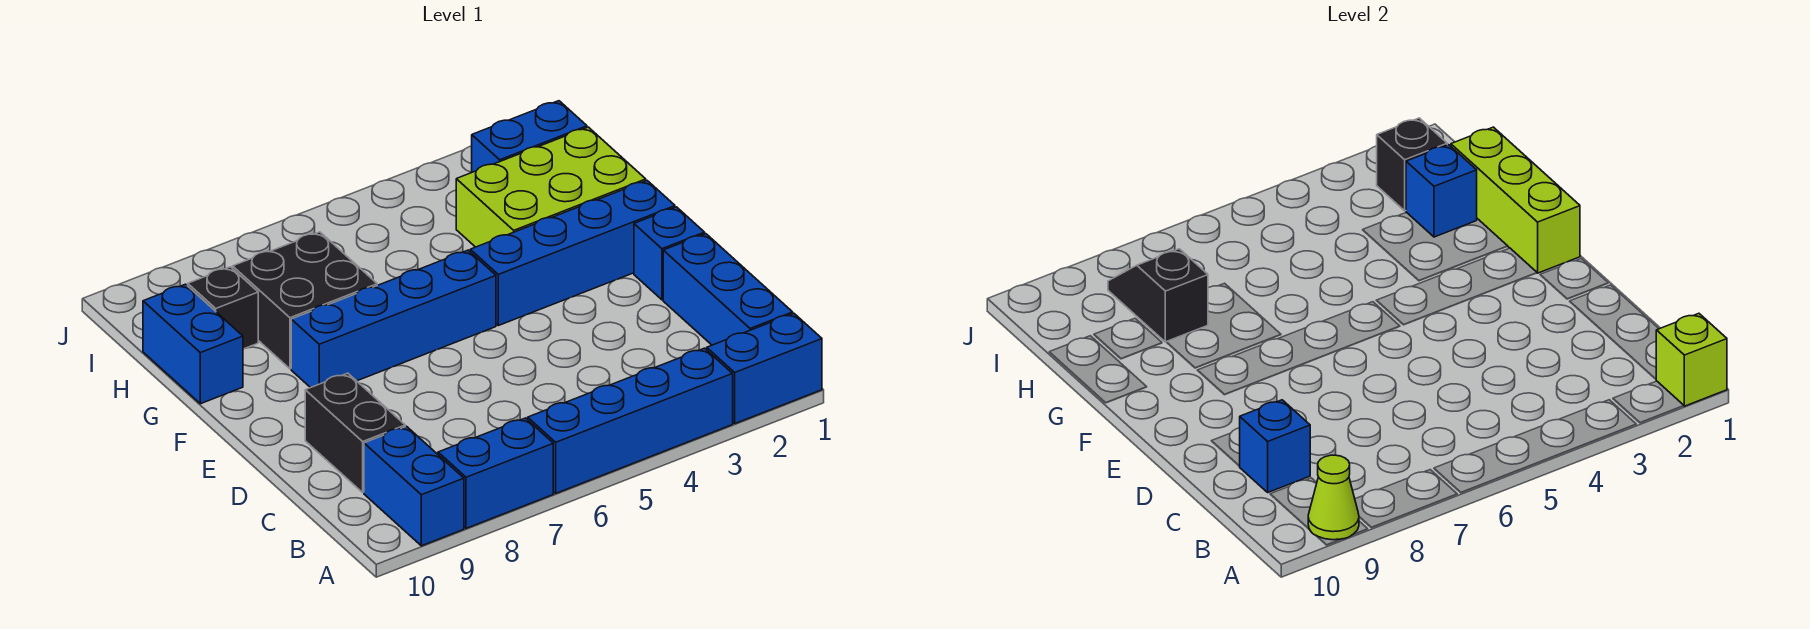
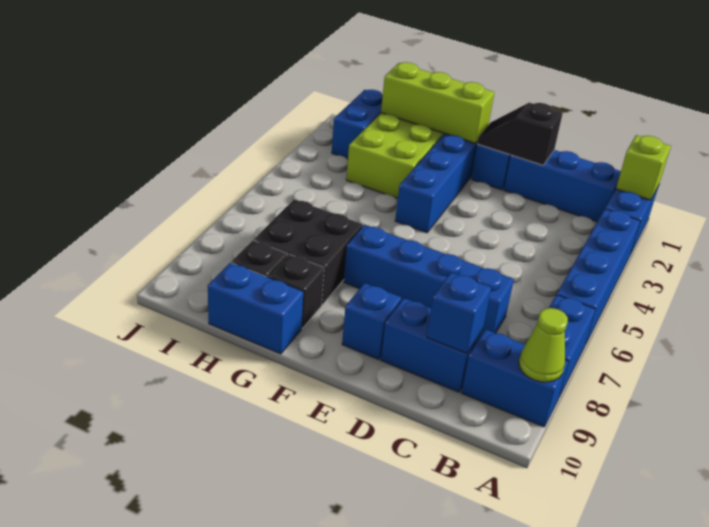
black brick C9:D9 level 1 -> blue brick C9:D9 level 1
blue brick F5:F8 level 1 -> blue brick C7:F7 level 1
blue brick H2 level 2 -> blue brick E9 level 1
black slope H8:I8 level 2 top H -> black slope D1:E1 level 2 top D
black brick I2 level 2 -> black brick G9 level 1

